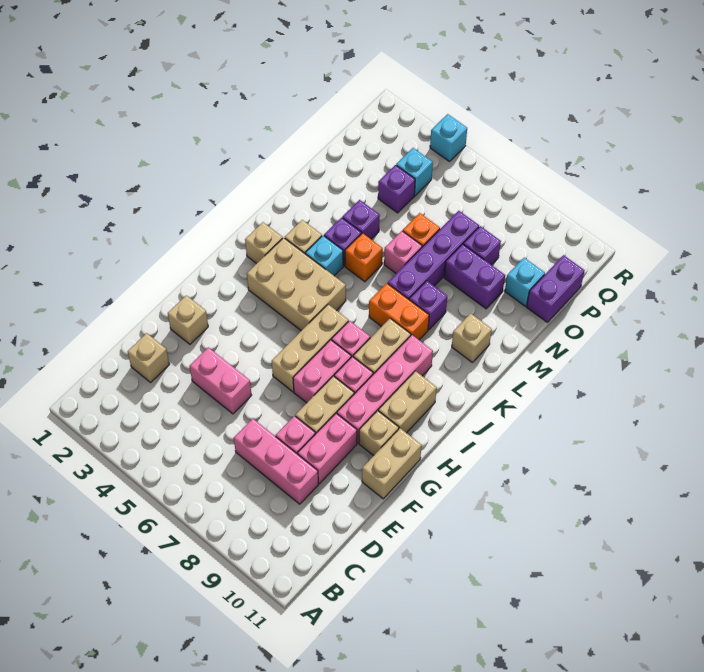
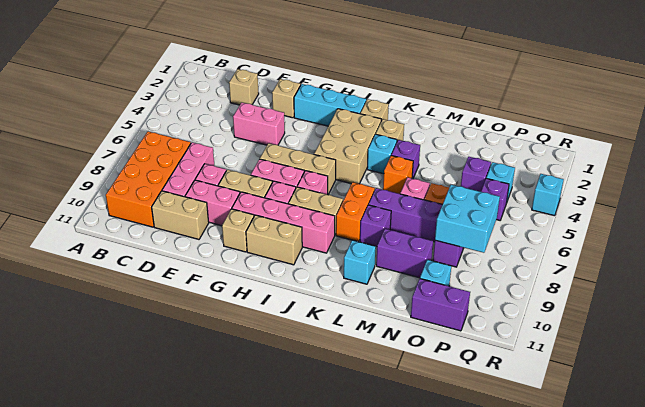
none -> orange brick B7:C10 level 1
pink brick E4:E5 level 1 -> pink brick E4:F4 level 1
tan brick F11:G11 level 1 -> tan brick D10:E10 level 1
none -> cyan brick G2:I2 level 1
tan brick L10 level 1 -> cyan brick L10 level 1
purple brick M4 level 1 -> purple brick P5 level 1
purple brick N8:N9 level 1 -> purple brick M9:N9 level 1
none -> cyan brick O7:P8 level 2

